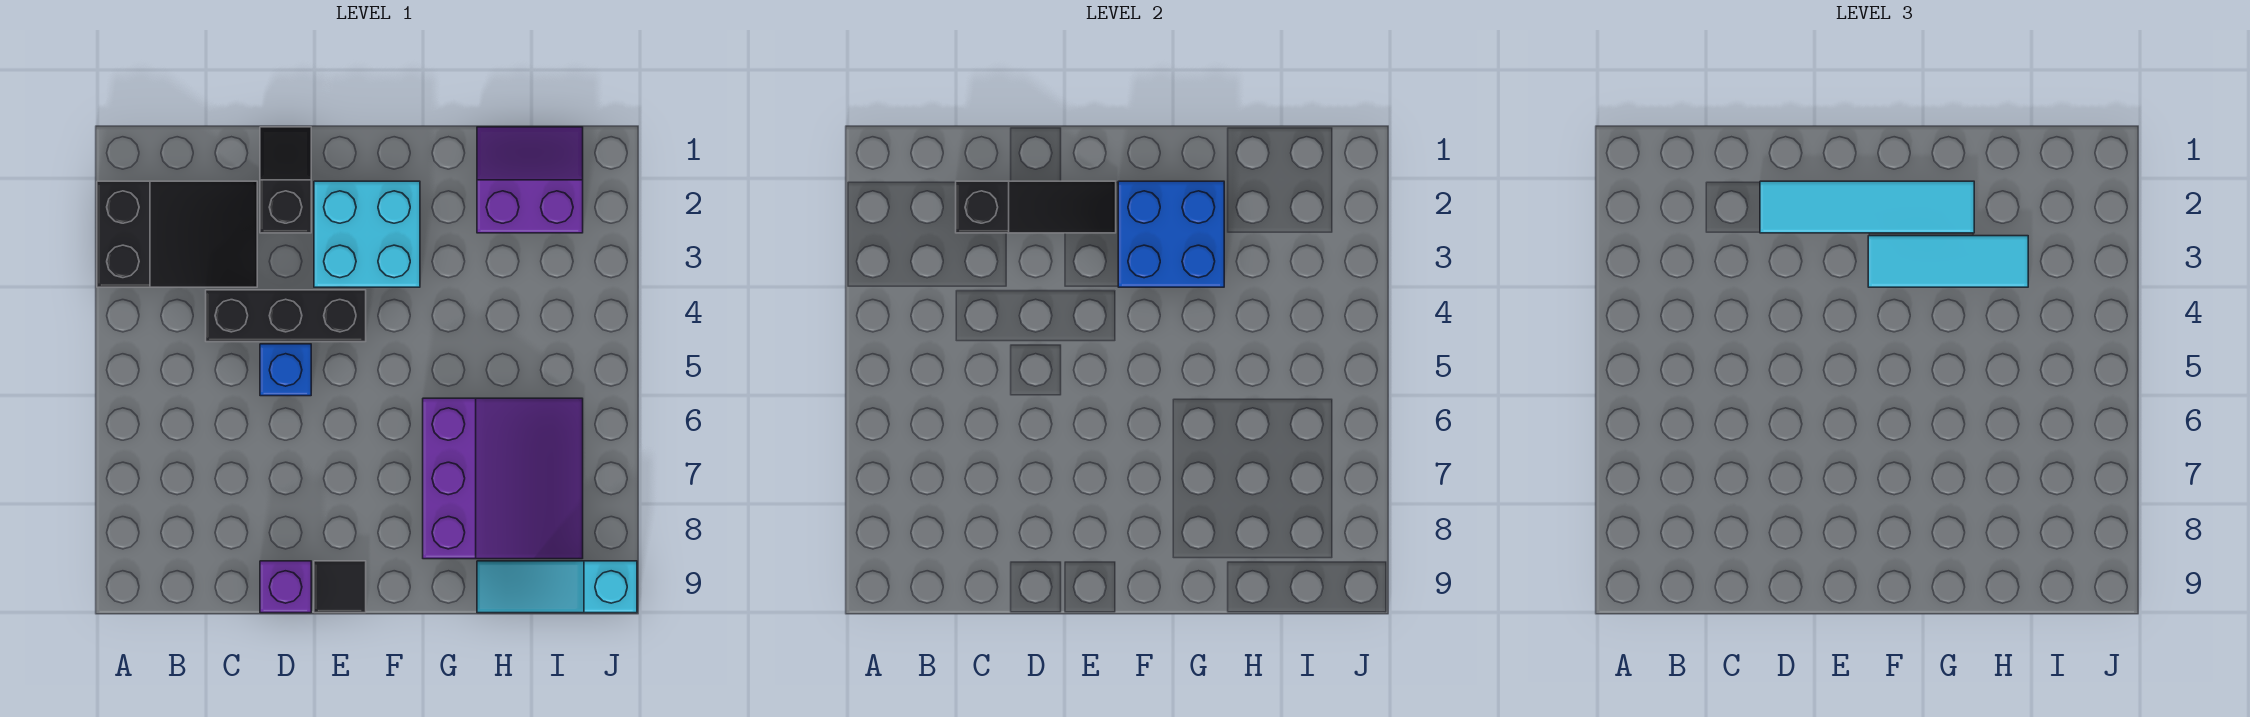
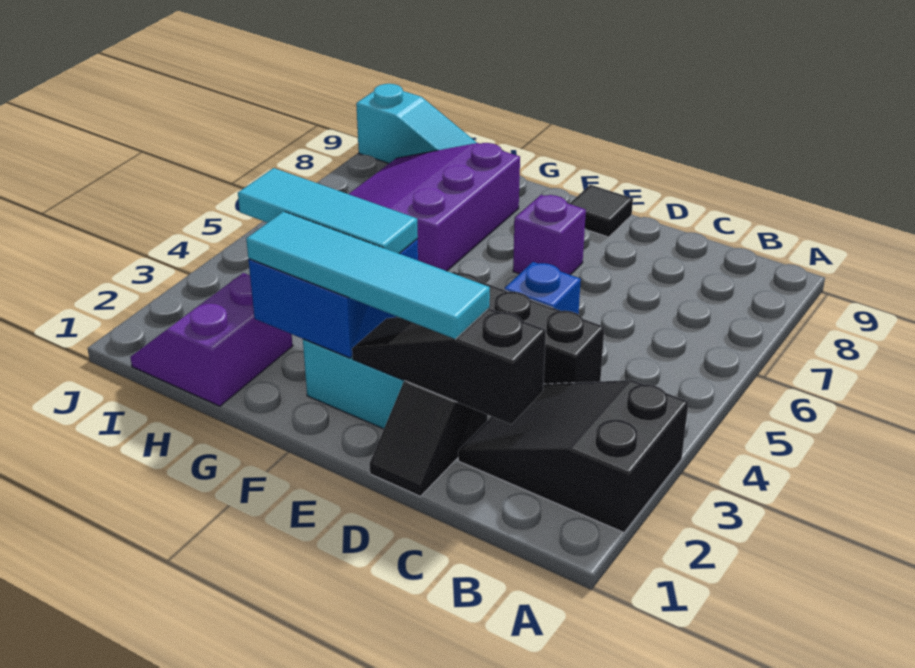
purple brick D9 level 1 -> purple brick E7 level 1
purple slope H1:I2 level 1 top 2 -> purple slope H1:I2 level 1 top H

